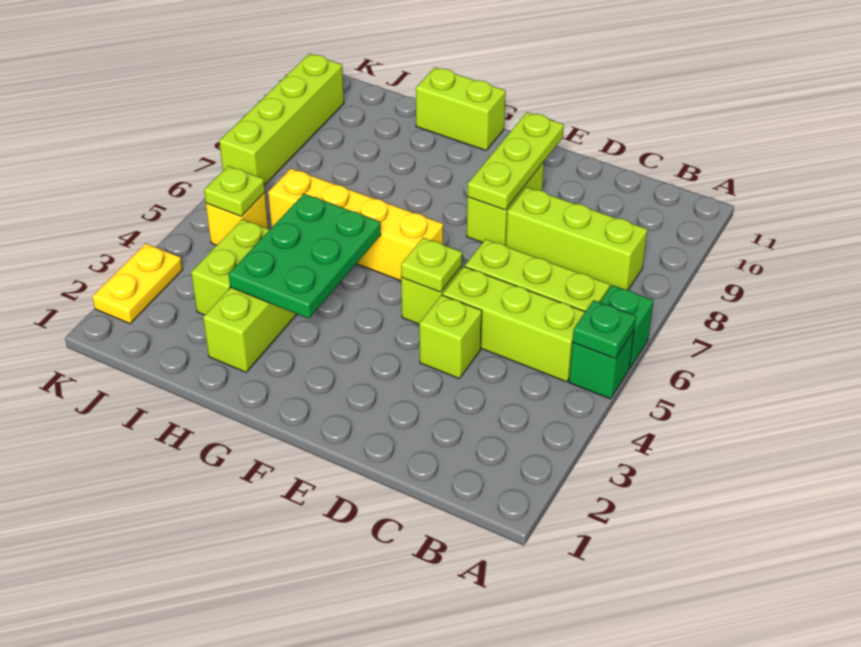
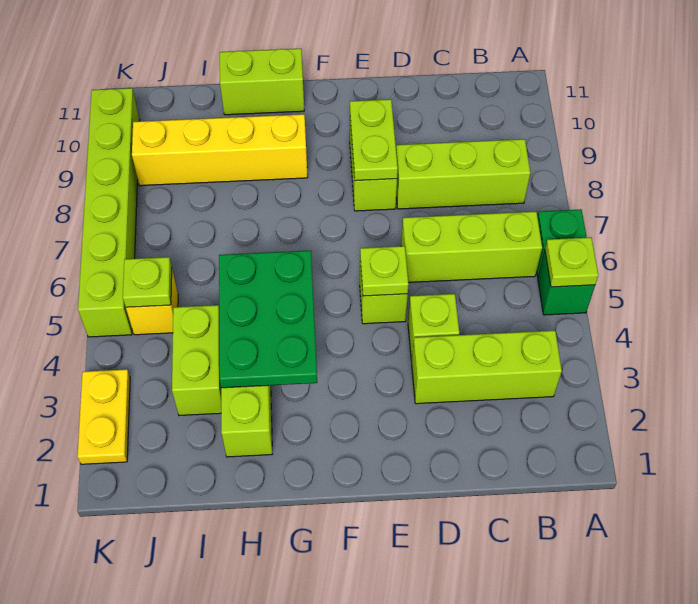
green plate A5 level 2 -> lime plate A5 level 2
lime brick B5:D5 level 1 -> lime brick B3:D3 level 1
lime plate E8:E10 level 2 -> lime plate E8:E9 level 2
yellow brick F6:I6 level 1 -> yellow brick G9:J9 level 1
lime brick K7:K10 level 1 -> lime brick K5:K10 level 1

